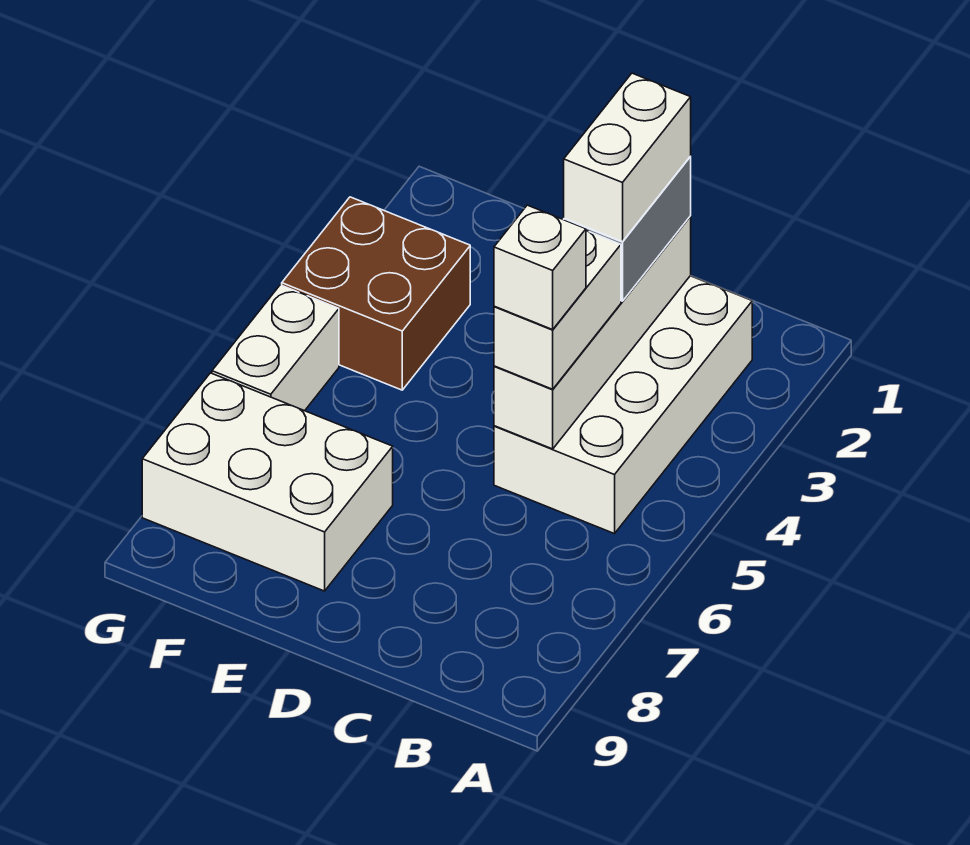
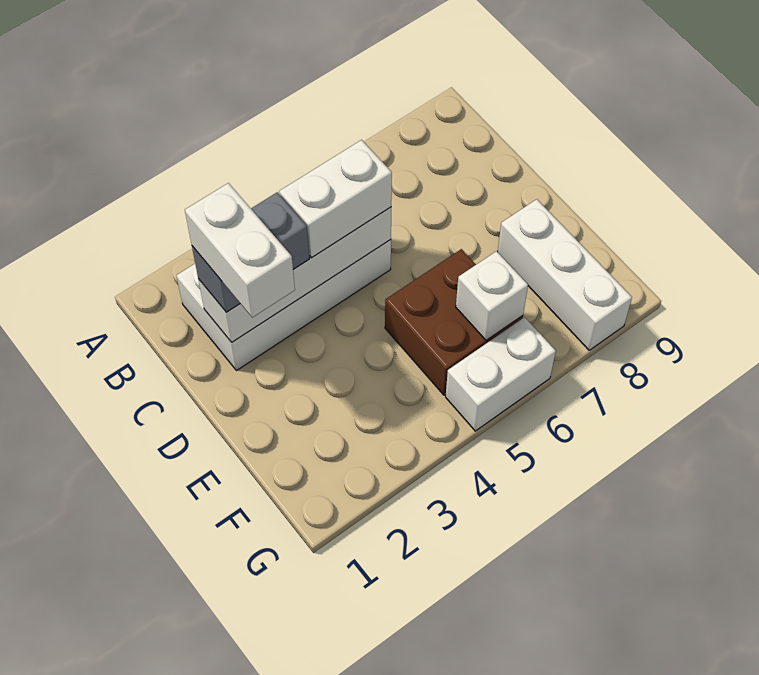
white brick C2:C3 level 4 -> white brick C2:D2 level 4
white brick C5 level 4 -> white brick F6 level 2
white brick E7:G8 level 1 -> white brick E8:G8 level 1
brown brick F3:G4 level 1 -> brown brick E5:F6 level 1

